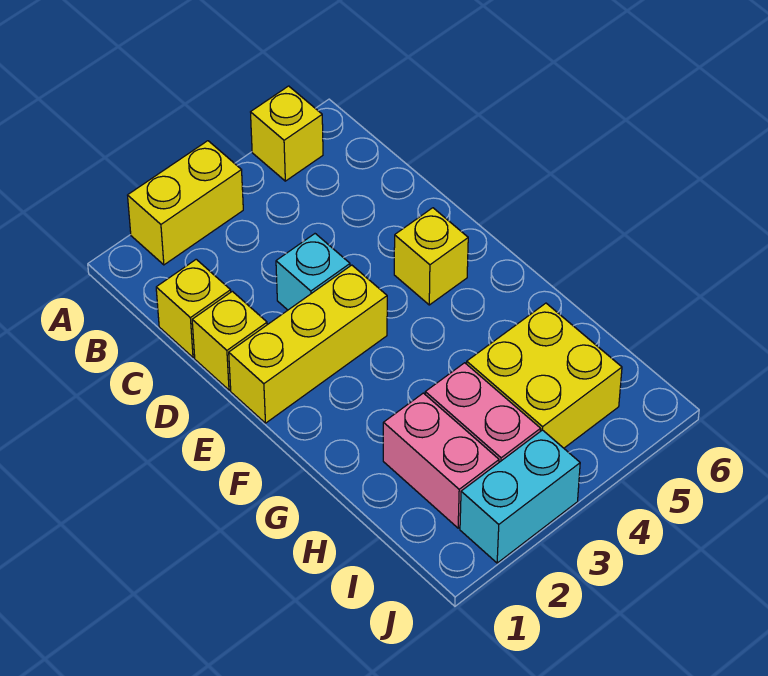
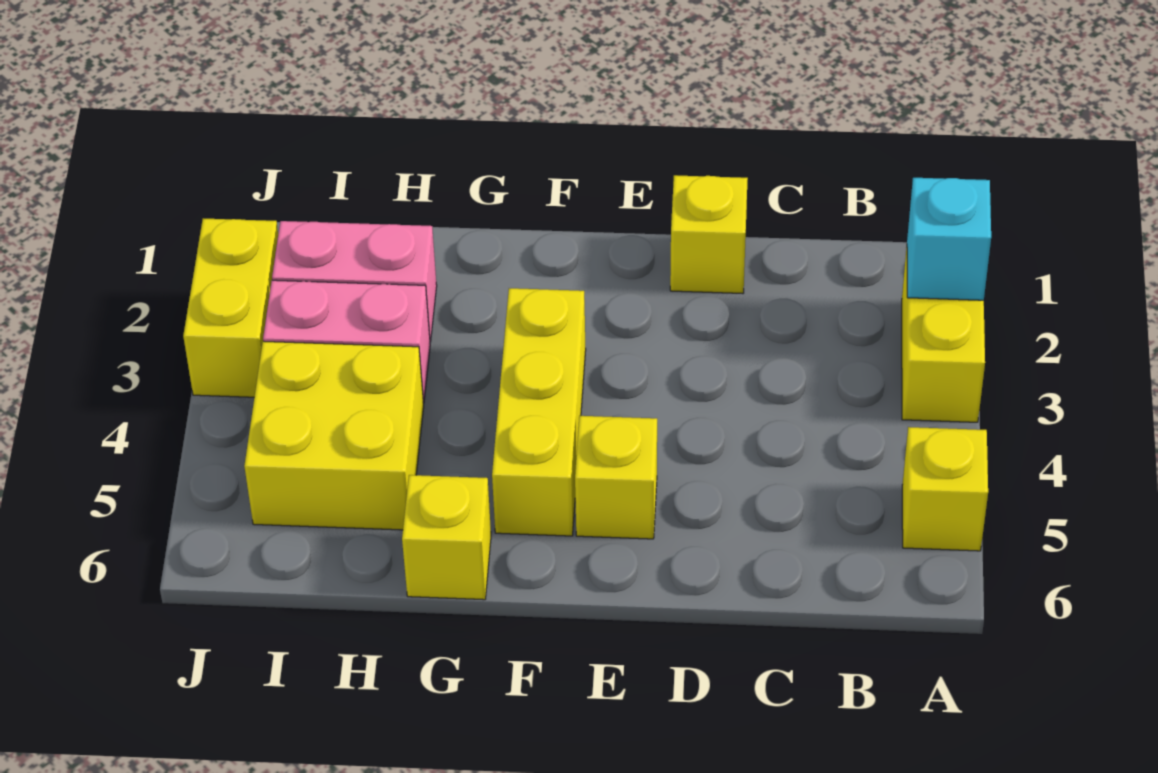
yellow brick C1 level 1 -> yellow brick G6 level 1
cyan brick D3 level 1 -> cyan brick A2 level 2
yellow brick E1:E3 level 1 -> yellow brick F3:F5 level 1
cyan brick J2:J3 level 1 -> yellow brick J2:J3 level 1

